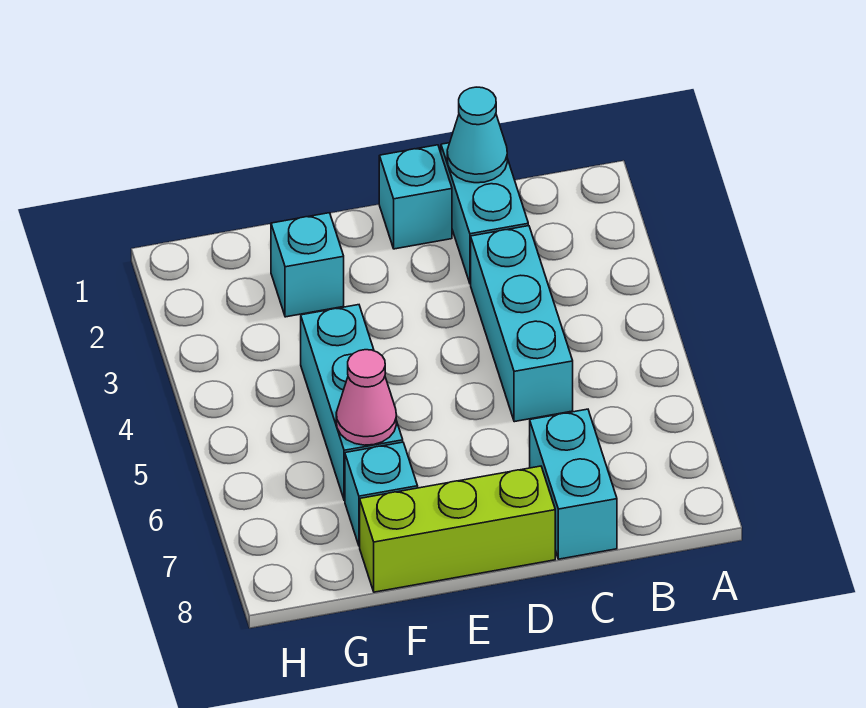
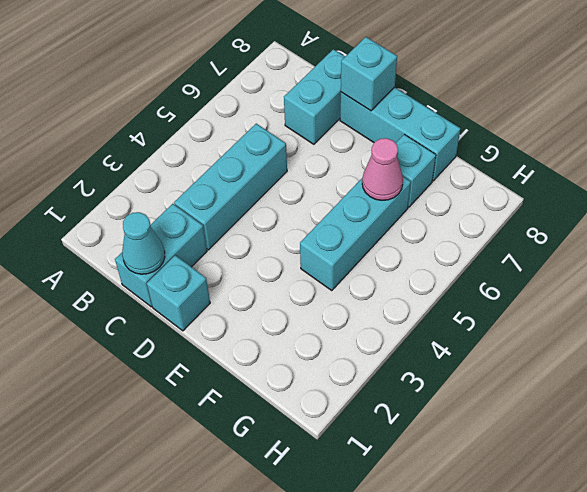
lime brick D8:F8 level 1 -> cyan brick D8:F8 level 1
cyan brick F2 level 1 -> cyan brick D8 level 2

